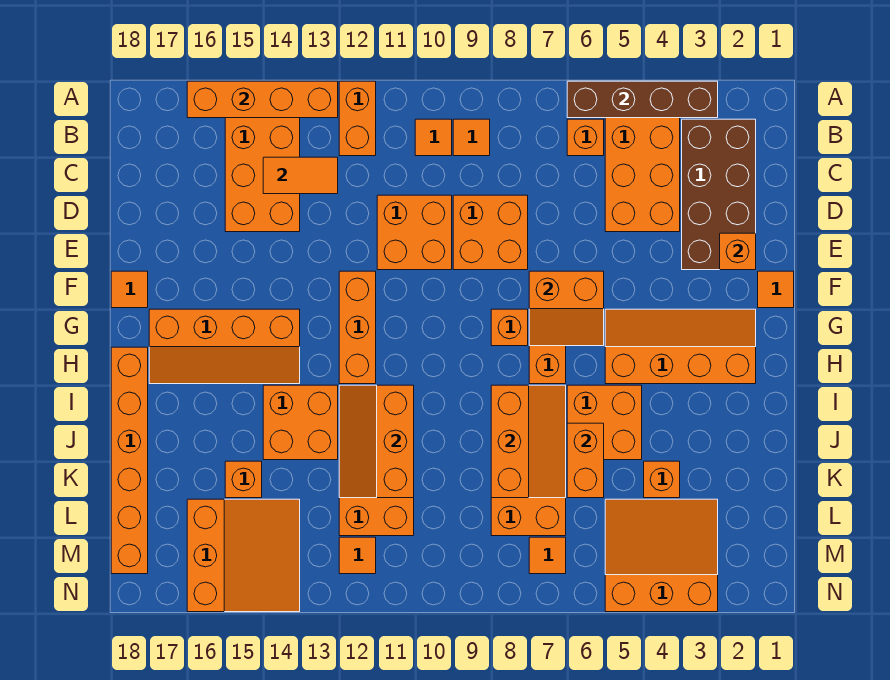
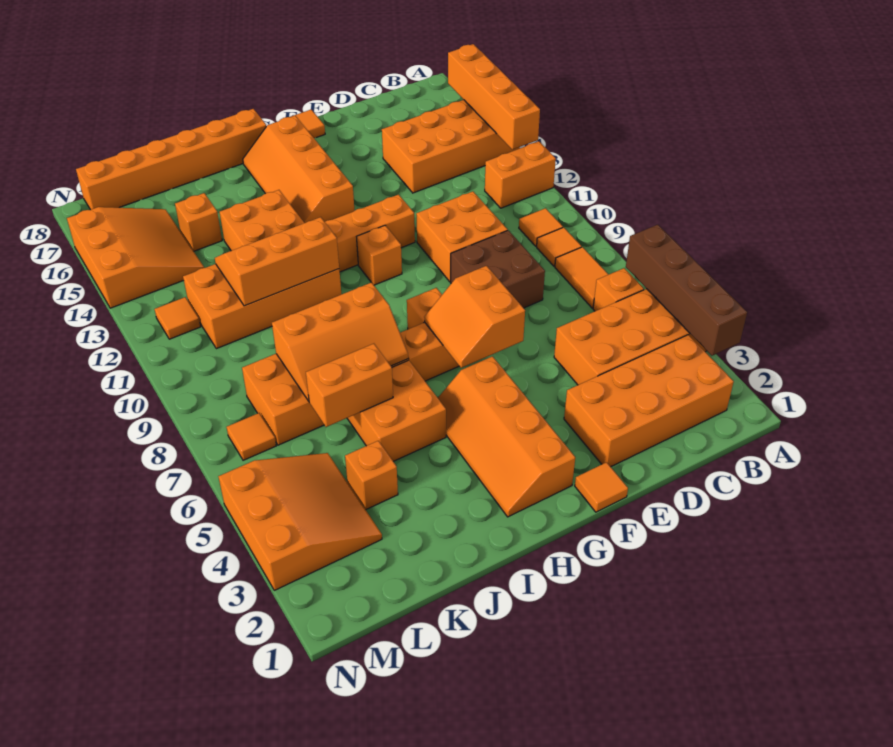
brown brick B2:E3 level 1 -> orange brick B2:E3 level 1
orange tile C13:C14 level 2 -> orange tile B7:B8 level 1
orange brick D8:E9 level 1 -> brown brick D8:E9 level 1
orange brick E2 level 2 -> orange brick G11 level 1
orange slope G2:H5 level 1 top H -> orange slope G2:H5 level 1 top G
orange slope L14:N16 level 1 top 16 -> orange slope L14:N16 level 1 top N

